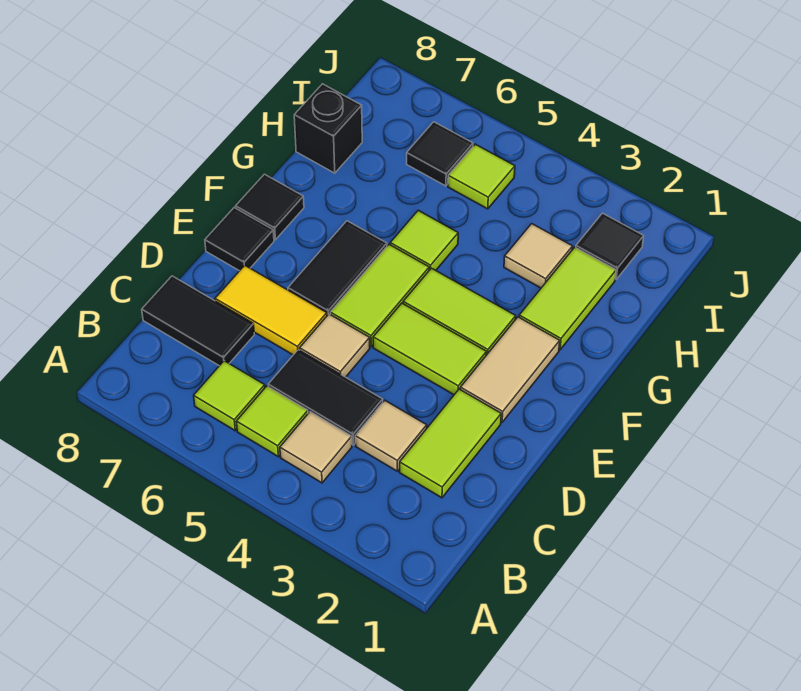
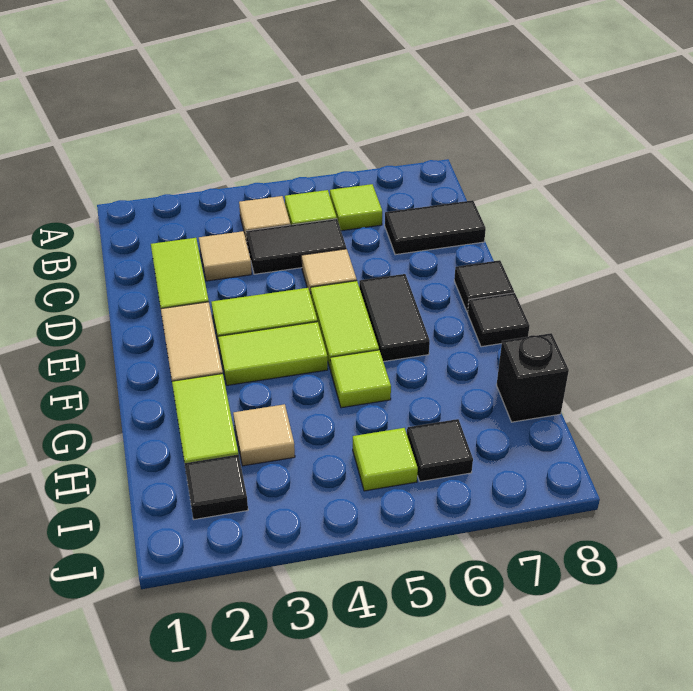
yellow tile D6:D7 level 1 -> none

